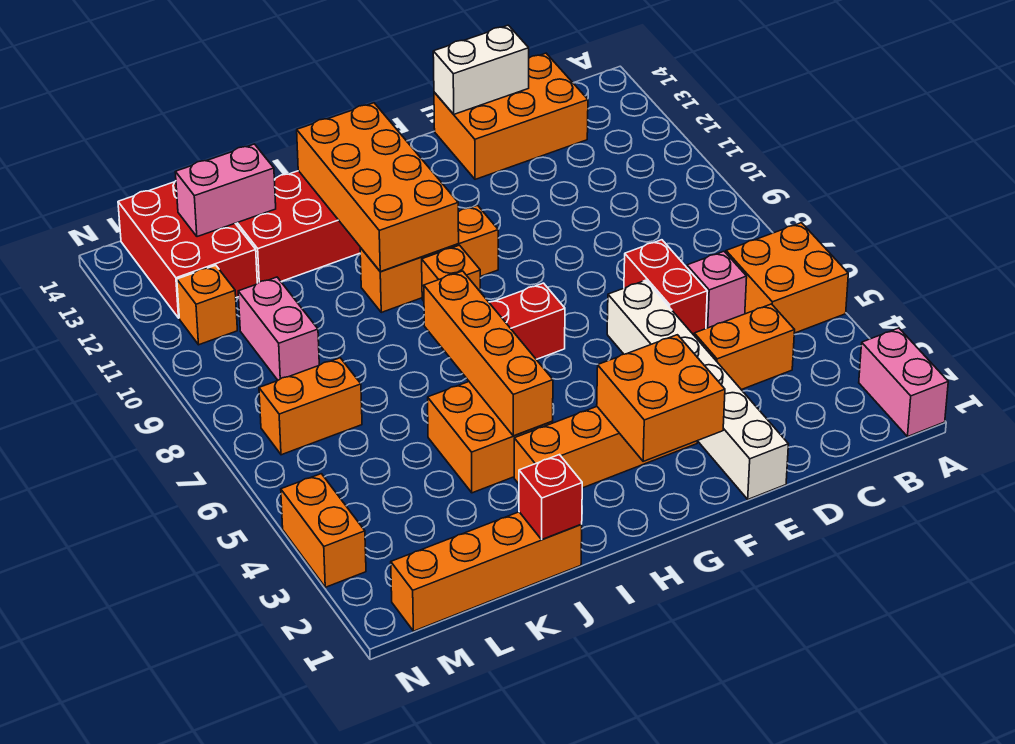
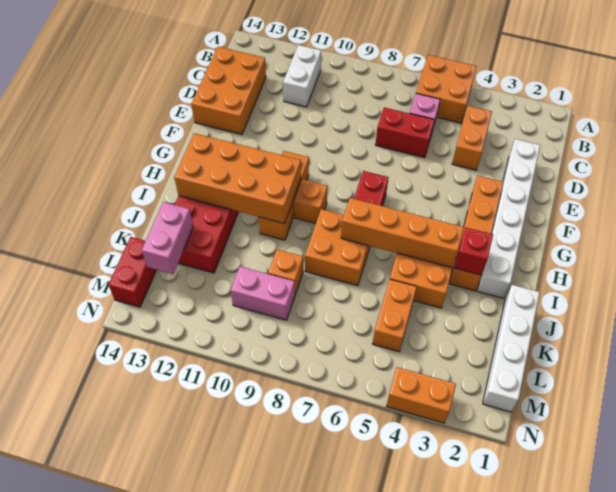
pink brick A1:A2 level 1 -> none
white brick D14:E14 level 2 -> white brick B11:C11 level 1
white brick E1:E6 level 1 -> white brick D2:I2 level 1
orange brick F2:G3 level 2 -> orange brick I7:J8 level 1
orange brick J1:M1 level 1 -> white brick J1:M1 level 1
red brick J1 level 2 -> red brick I3 level 2
orange brick L7:M7 level 1 -> orange brick K5:L5 level 1
red brick L12:M14 level 1 -> red brick L14:M14 level 1
orange brick M11 level 1 -> orange brick K9 level 1

